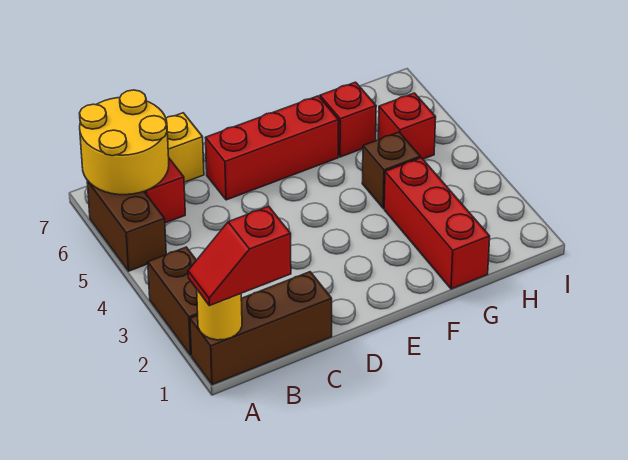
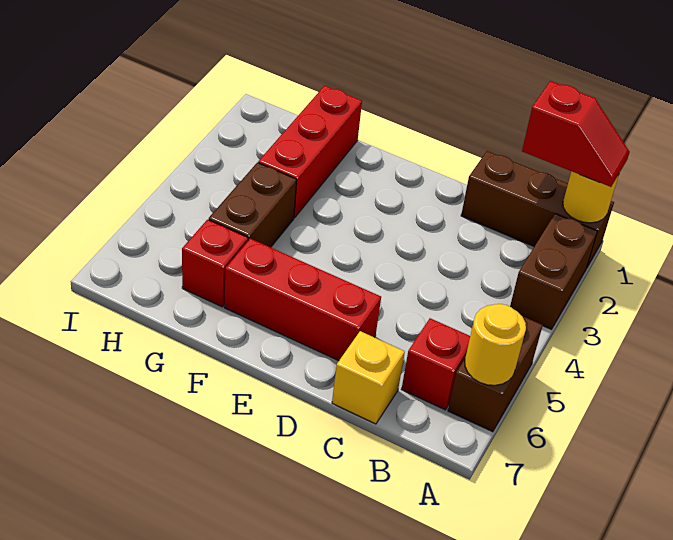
yellow round brick A6:B7 level 2 -> yellow round brick A6 level 2
brown brick G4 level 1 -> brown brick G4:G5 level 1
red brick H5 level 1 -> none

